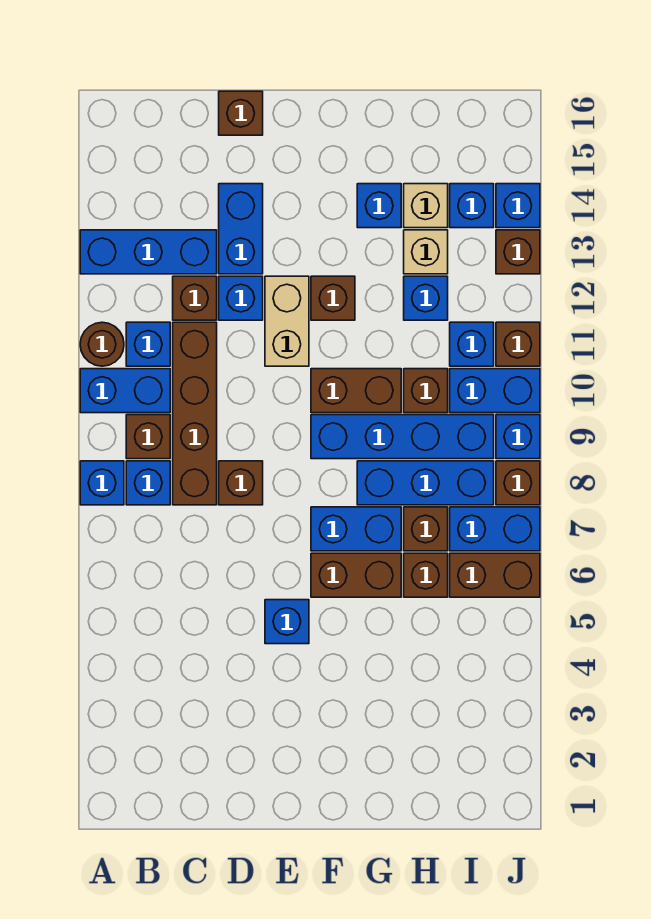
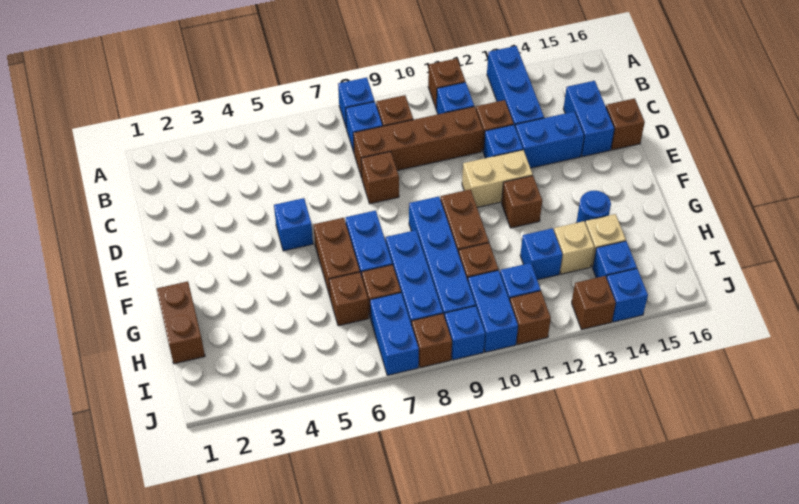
blue brick A10:B10 level 1 -> blue brick C15:D15 level 1
brown round brick A11 level 1 -> brown brick A11 level 1
blue brick G14 level 1 -> blue round brick G14 level 1
brown brick I6:J6 level 1 -> brown brick G1:H1 level 1

